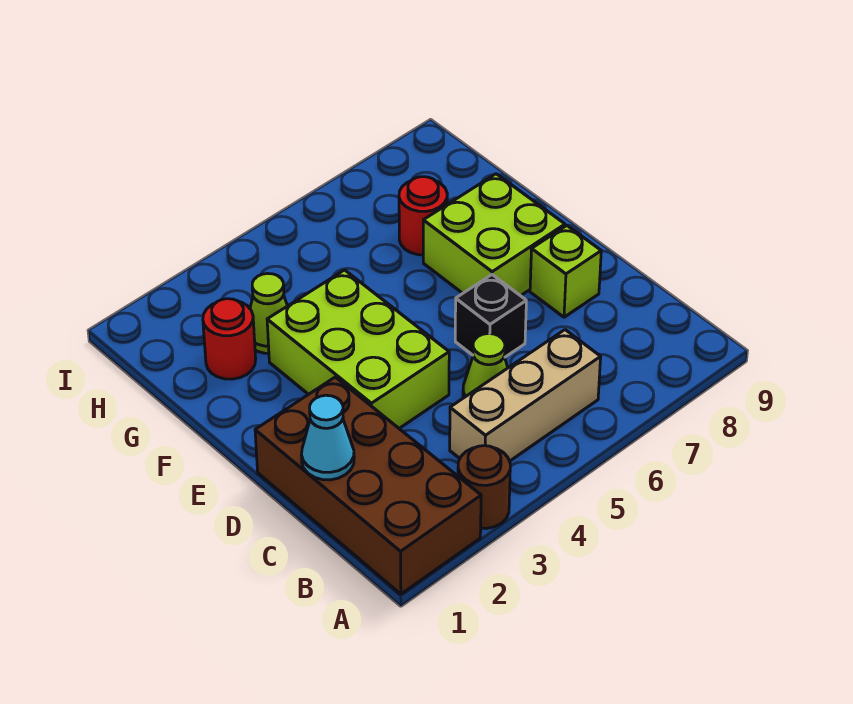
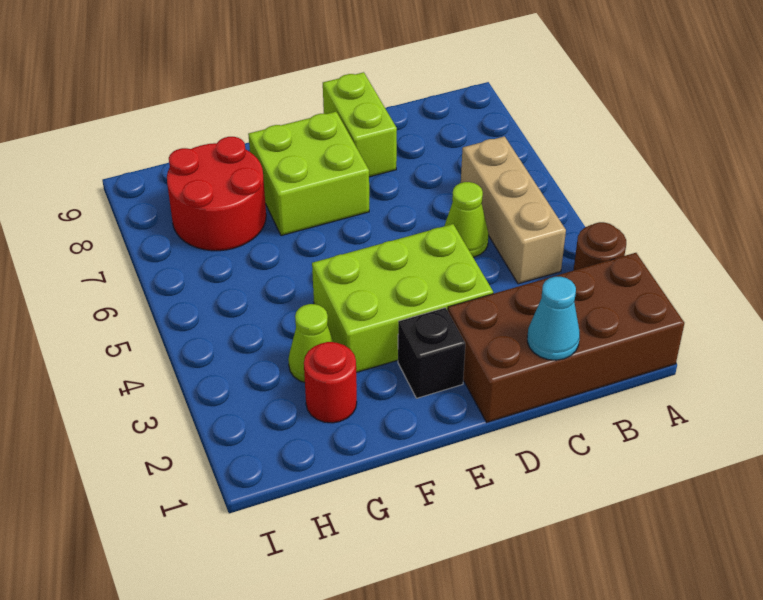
black brick D6 level 1 -> black brick E2 level 1
lime brick D8 level 1 -> lime brick D8:D9 level 1
red round brick G7 level 1 -> red round brick G7:H8 level 1

